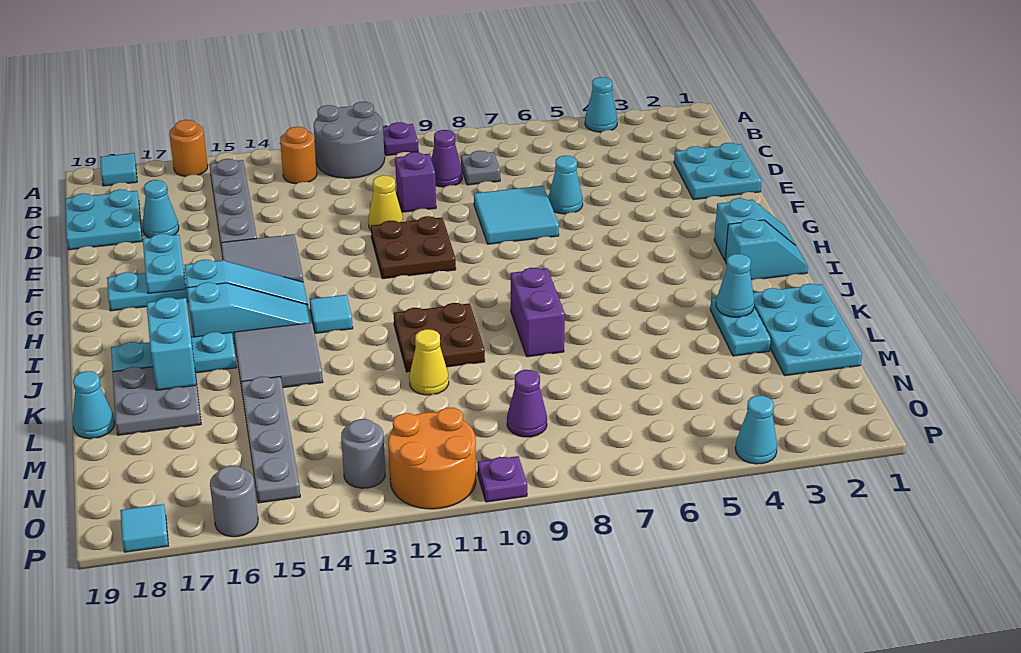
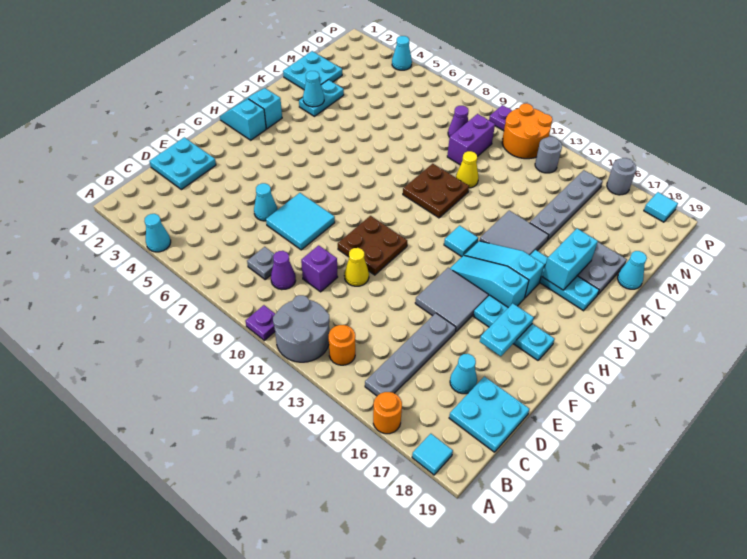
purple brick J8:K8 level 1 -> purple brick M10:N10 level 1
cyan plate K1:M2 level 1 -> cyan plate L1:M2 level 1

